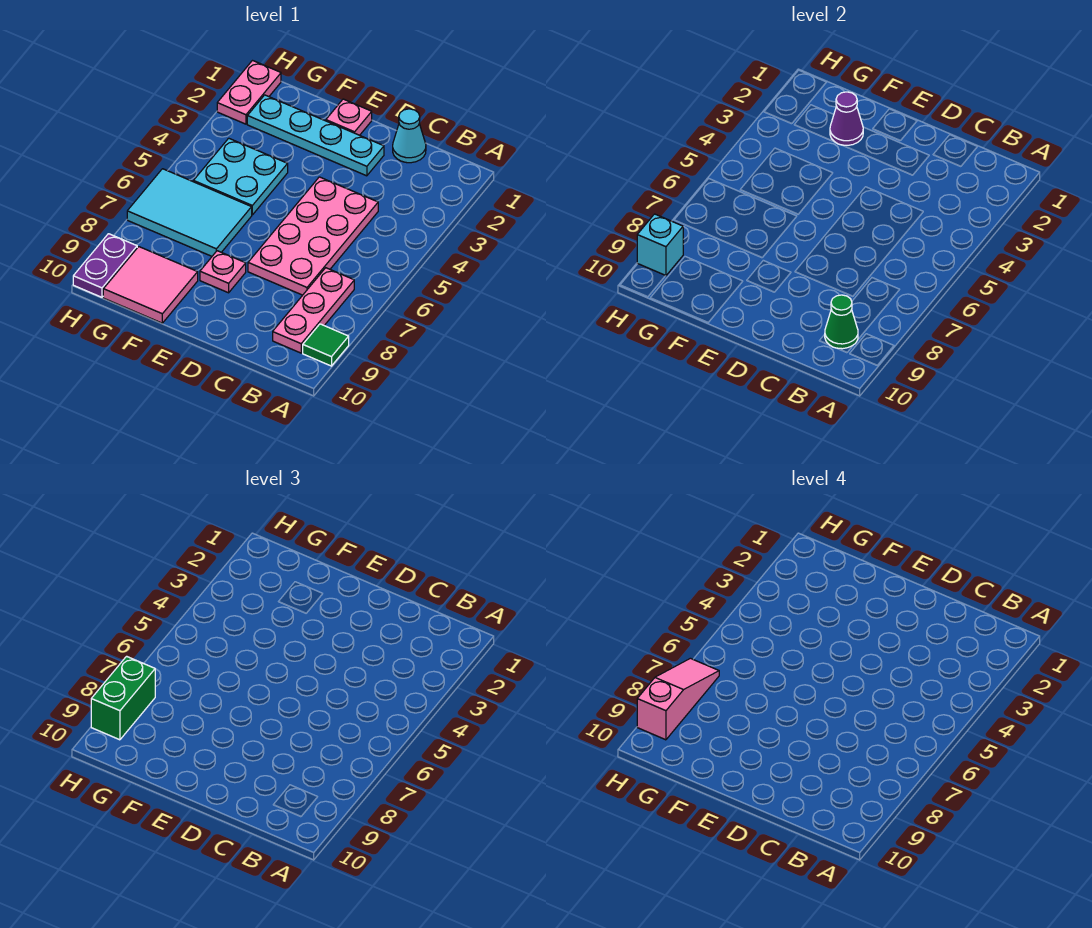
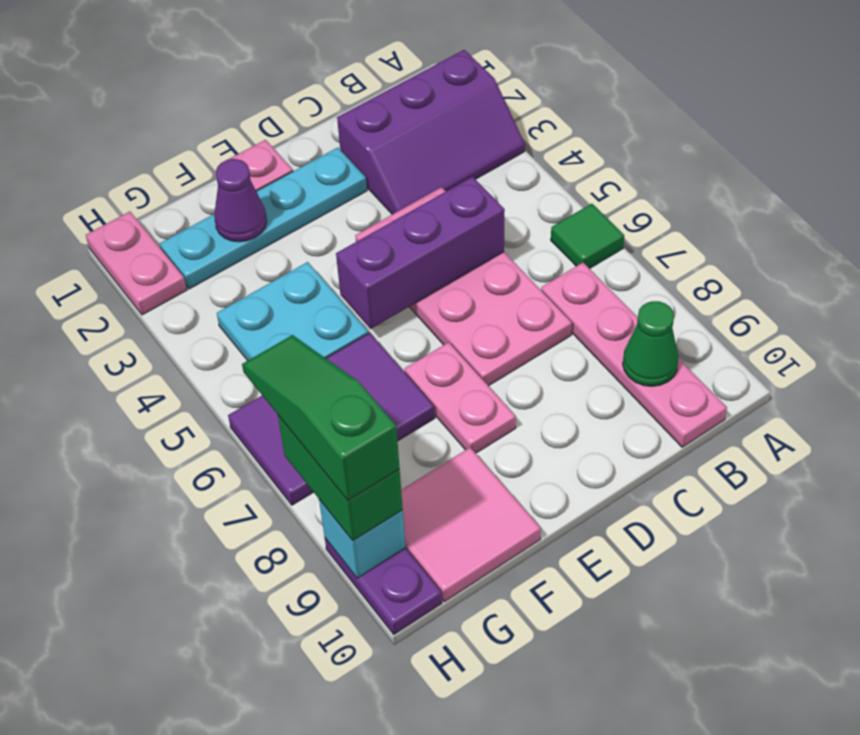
none -> purple slope A2:C3 level 1 top 2
green tile A9 level 1 -> green tile A6 level 1
pink plate B7:B9 level 1 -> pink plate B7:B10 level 1
cyan cone C1 level 1 -> none
none -> purple brick C5:E5 level 2
pink plate E8 level 1 -> pink plate E7:E8 level 1
cyan tile F6:H7 level 1 -> purple tile F6:H7 level 1
pink slope H7:H9 level 4 top 9 -> green slope H7:H9 level 4 top 9

